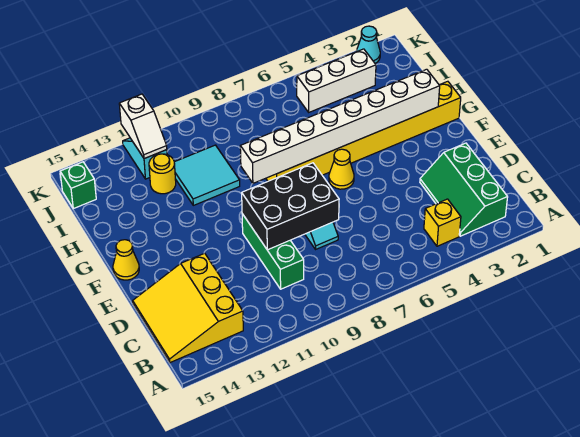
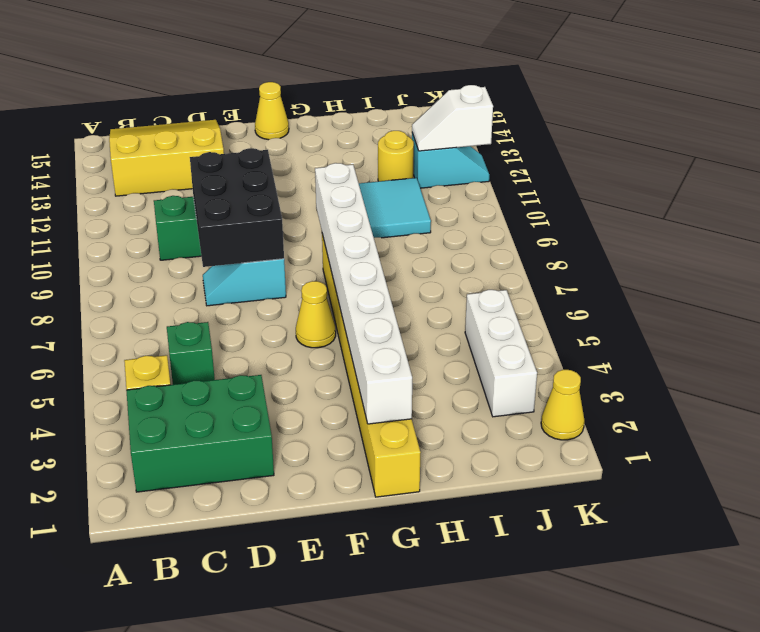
green slope B2:D3 level 1 top 2 -> green brick B2:D3 level 1
green brick J15 level 1 -> green brick C5 level 1
cyan cone K2 level 1 -> yellow cone K2 level 1

